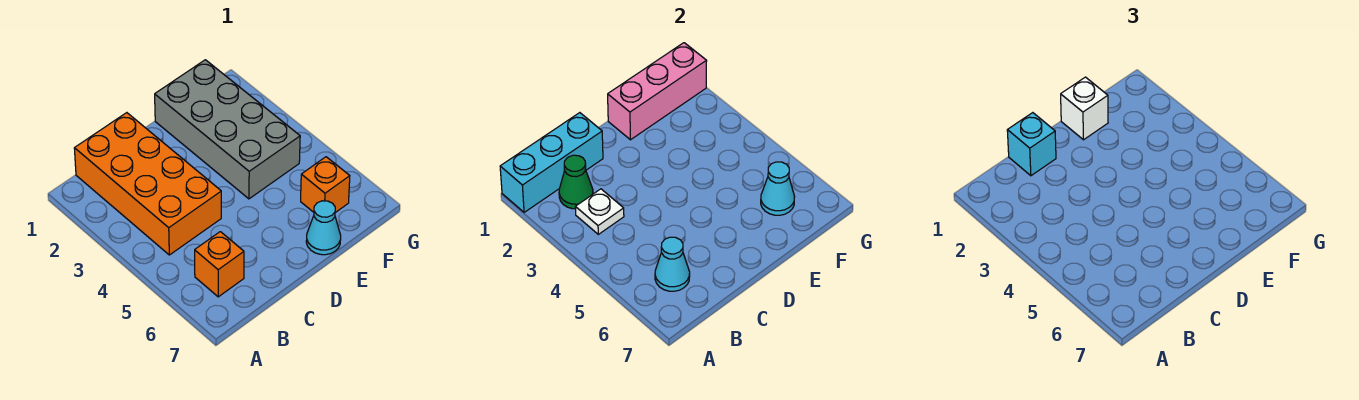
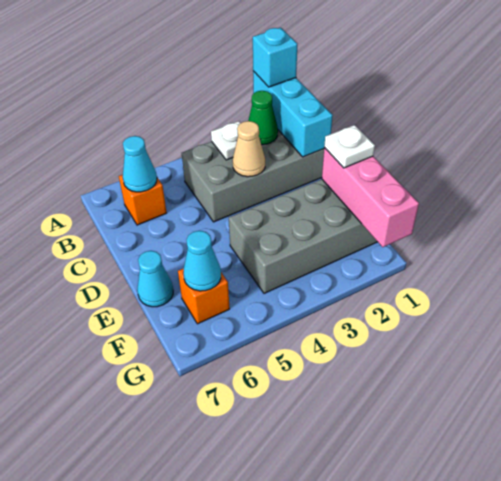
orange brick B1:C4 level 1 -> grey brick B1:C4 level 1
cyan brick C1 level 3 -> cyan brick A1 level 3
none -> tan cone C3 level 2
white brick E1 level 3 -> white plate E1 level 3

